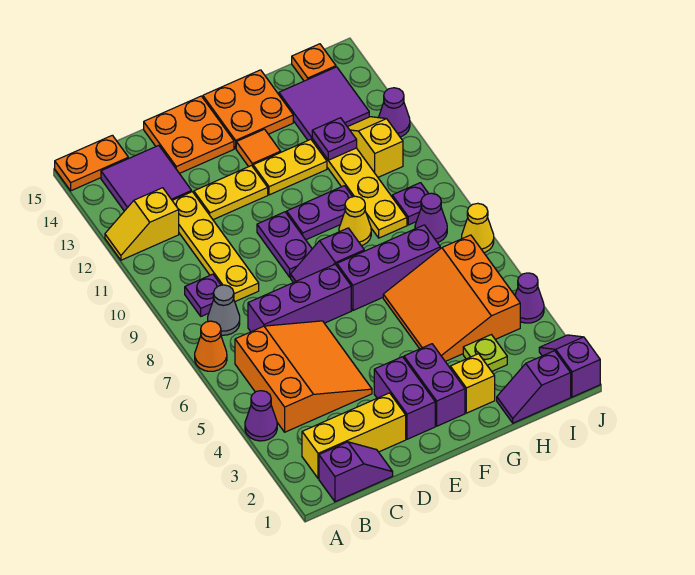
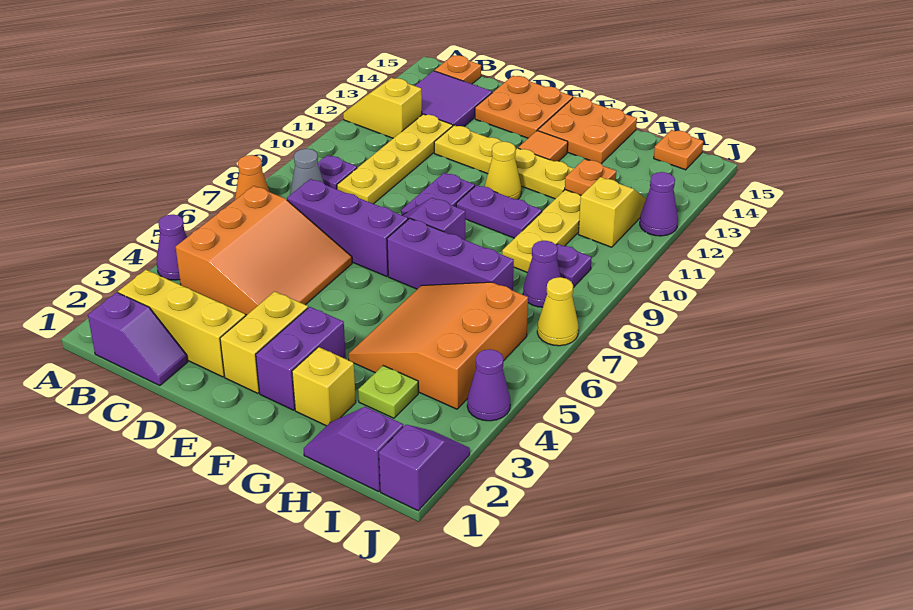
orange plate A15:B15 level 1 -> orange plate B15 level 1
purple brick E2:E3 level 1 -> yellow brick E2:E3 level 1
yellow cone G9 level 1 -> yellow cone F11 level 1
purple plate H12 level 2 -> orange plate H12 level 2
purple tile H13:I14 level 1 -> none

